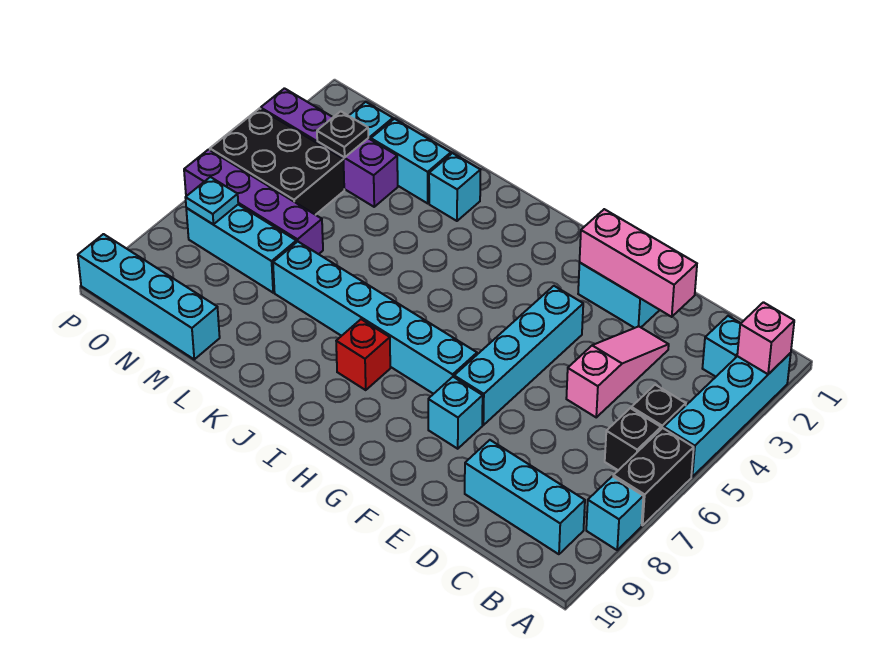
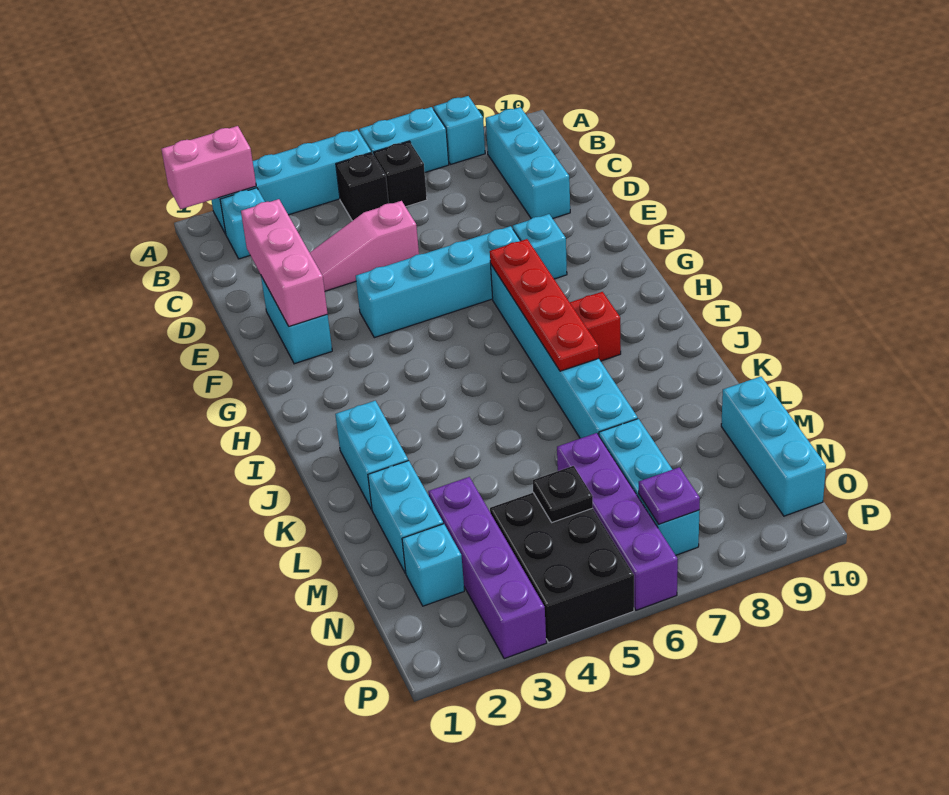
pink brick A2 level 2 -> pink brick A1:A2 level 2
black brick A6:A7 level 1 -> cyan brick A6:A7 level 1
none -> red plate G7:J7 level 2
cyan brick K2 level 1 -> cyan brick J2:K2 level 1
cyan brick M10:P10 level 1 -> cyan brick M10:O10 level 1
black plate N3 level 2 -> black plate N5 level 2
cyan plate O7 level 2 -> purple plate O7 level 2

